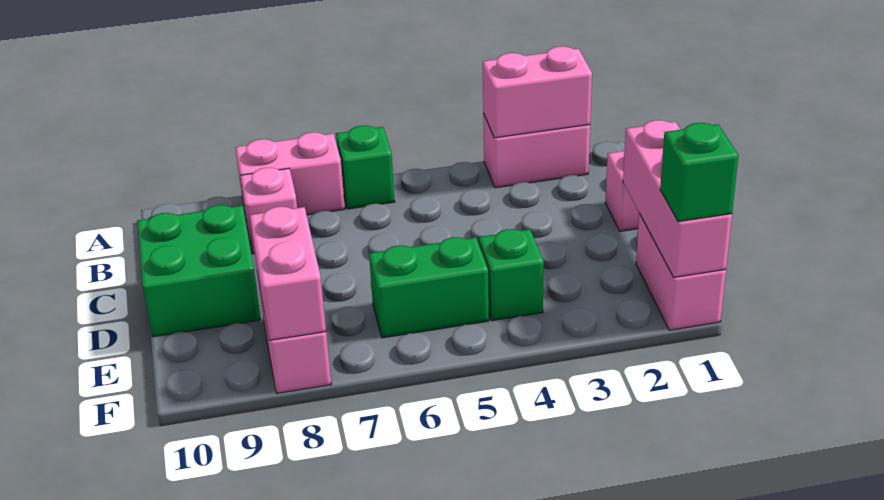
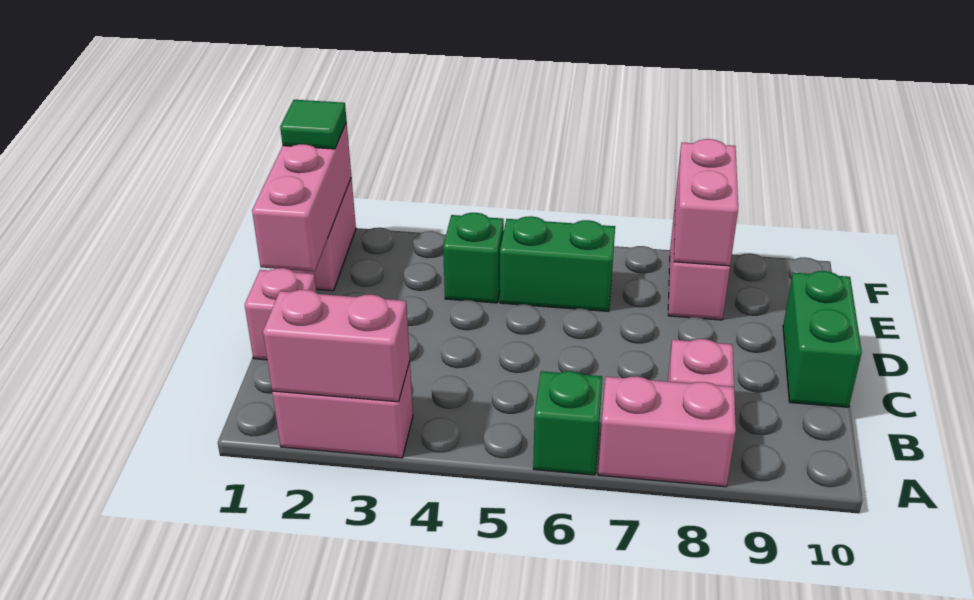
green brick C9:D10 level 1 -> green brick C10:D10 level 1
green brick F1 level 3 -> green tile F1 level 3

